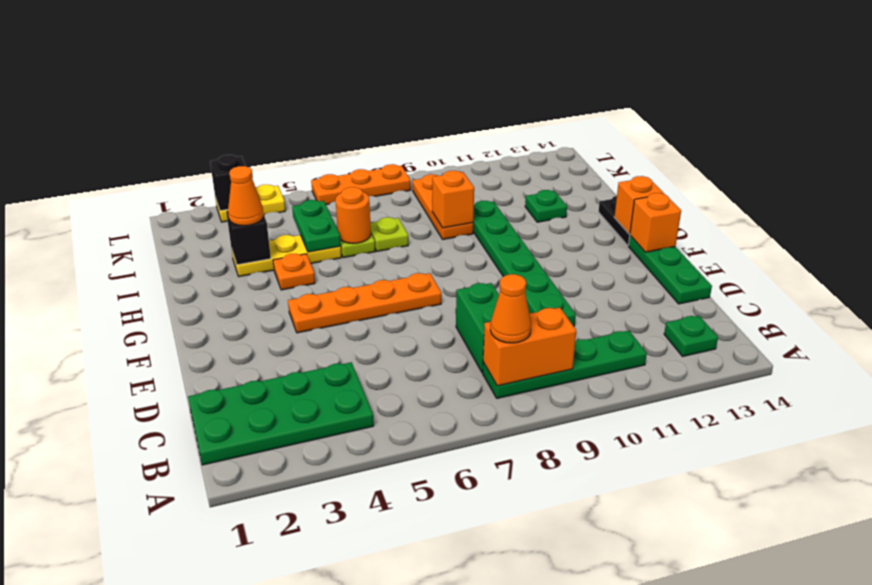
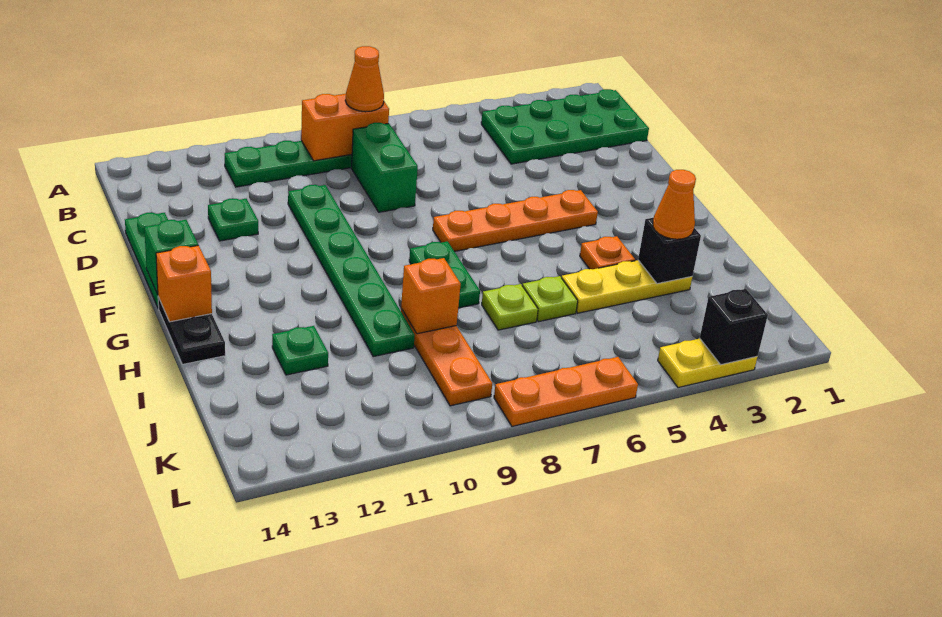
green plate B13 level 1 -> green plate D12 level 1
orange brick F14 level 2 -> green brick F14 level 2
green plate I5:J5 level 2 -> green plate G8:H8 level 1
orange round brick I6 level 2 -> none

